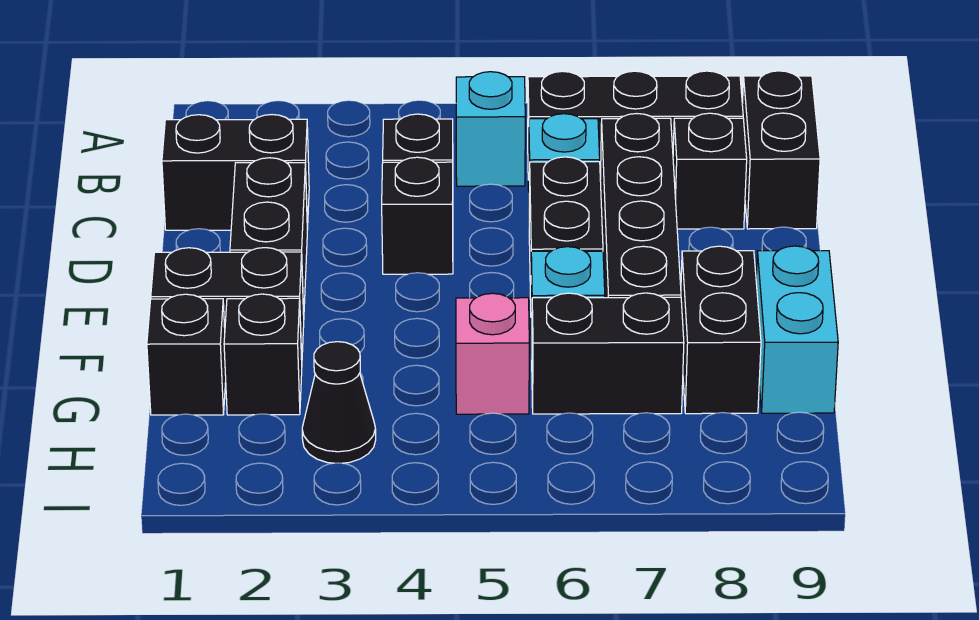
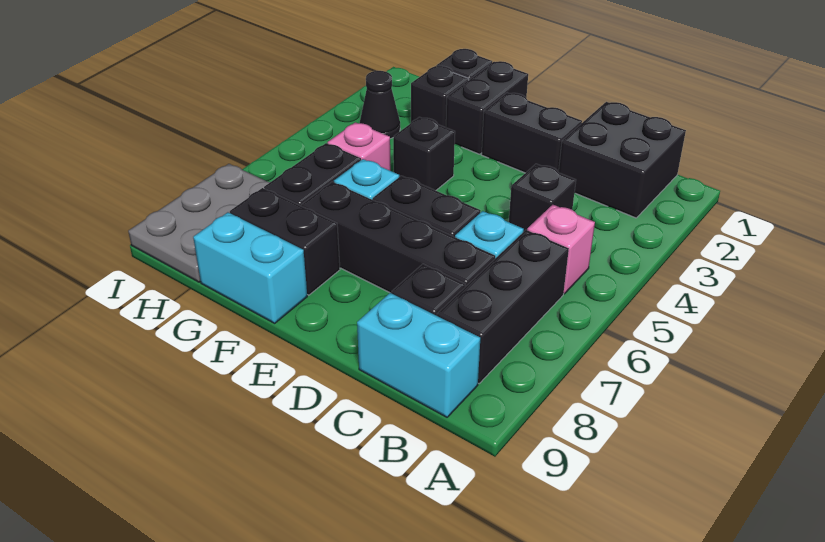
cyan brick B5 level 1 -> pink brick B5 level 1
black brick B9:C9 level 1 -> cyan brick B9:C9 level 1
black brick C1:C2 level 1 -> black brick B1:C2 level 1
black brick D4 level 1 -> black brick F4 level 1
none -> grey plate H7:I9 level 1

